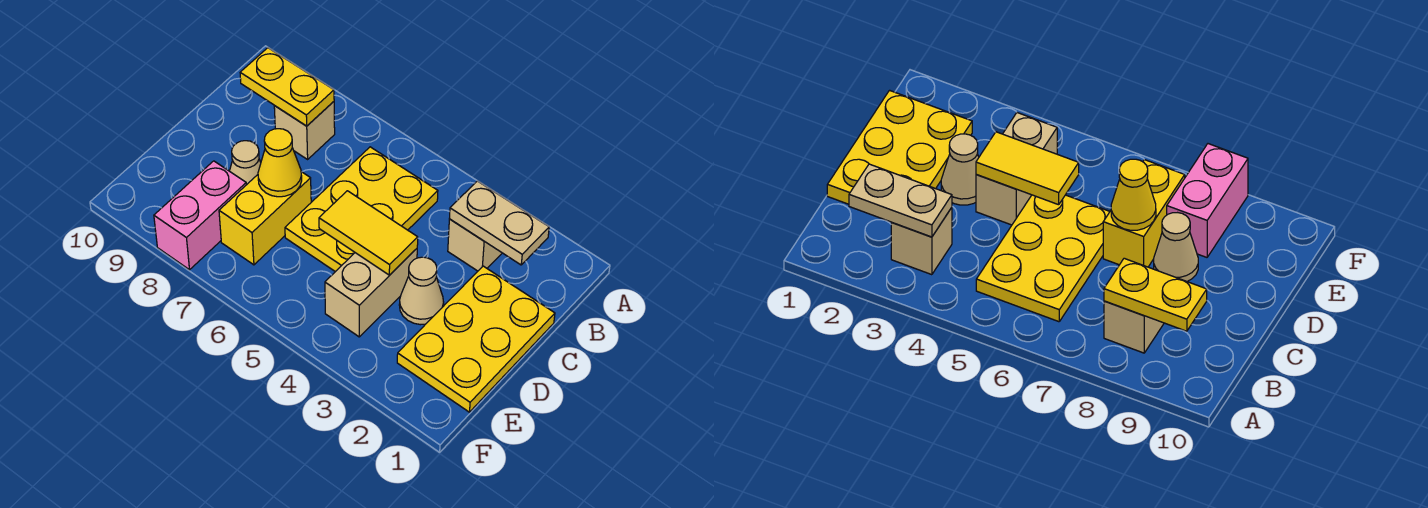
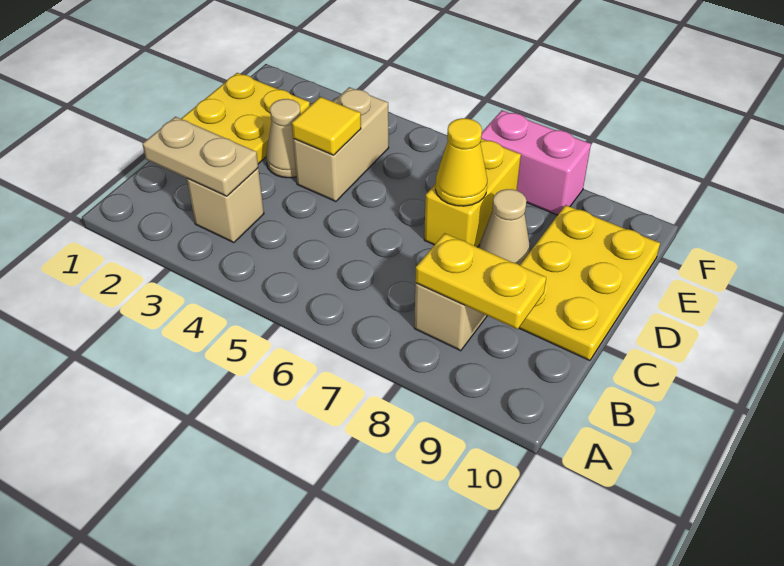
yellow plate B5:D6 level 1 -> yellow plate C9:E10 level 1
yellow tile D4:D5 level 2 -> yellow tile D4 level 2
pink brick E8:F8 level 1 -> pink brick F7:F8 level 1

